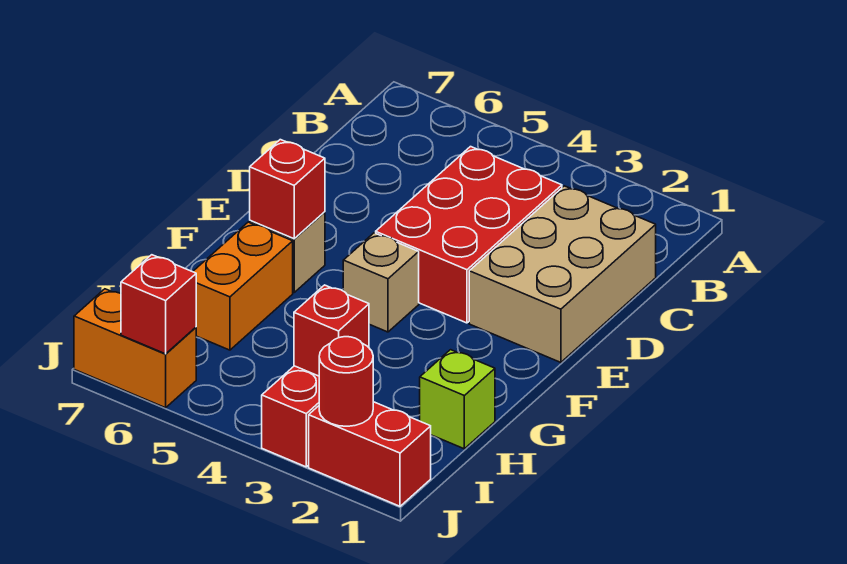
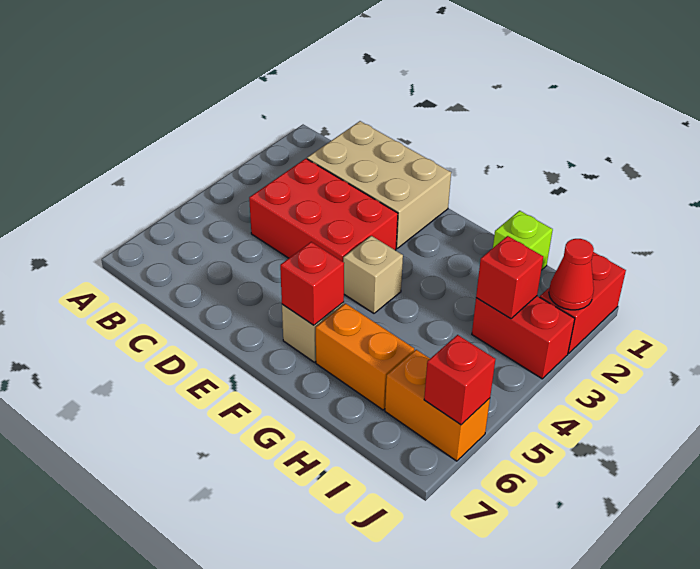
red round brick J2 level 2 -> red cone J2 level 2
orange brick J6:J7 level 1 -> orange brick I6:J6 level 1

